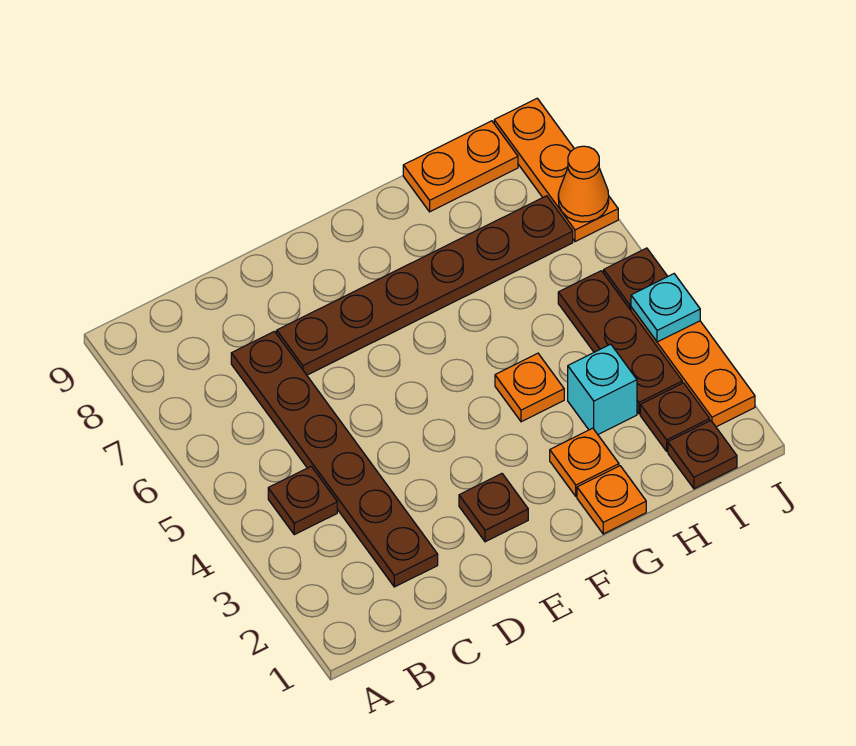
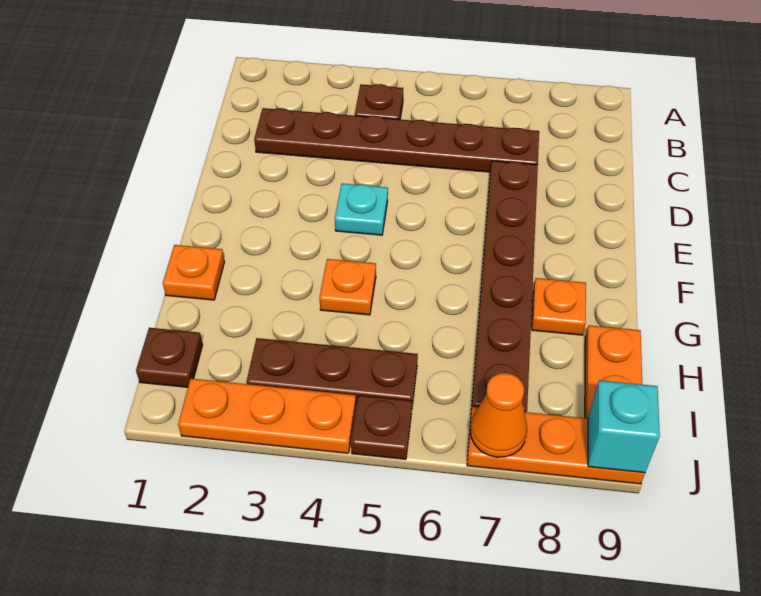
brown plate E2 level 1 -> none
orange plate G2 level 1 -> orange plate G8 level 1
cyan brick H3 level 1 -> cyan brick J9 level 2
brown plate I2 level 1 -> none
cyan plate J4 level 2 -> cyan plate E4 level 1

